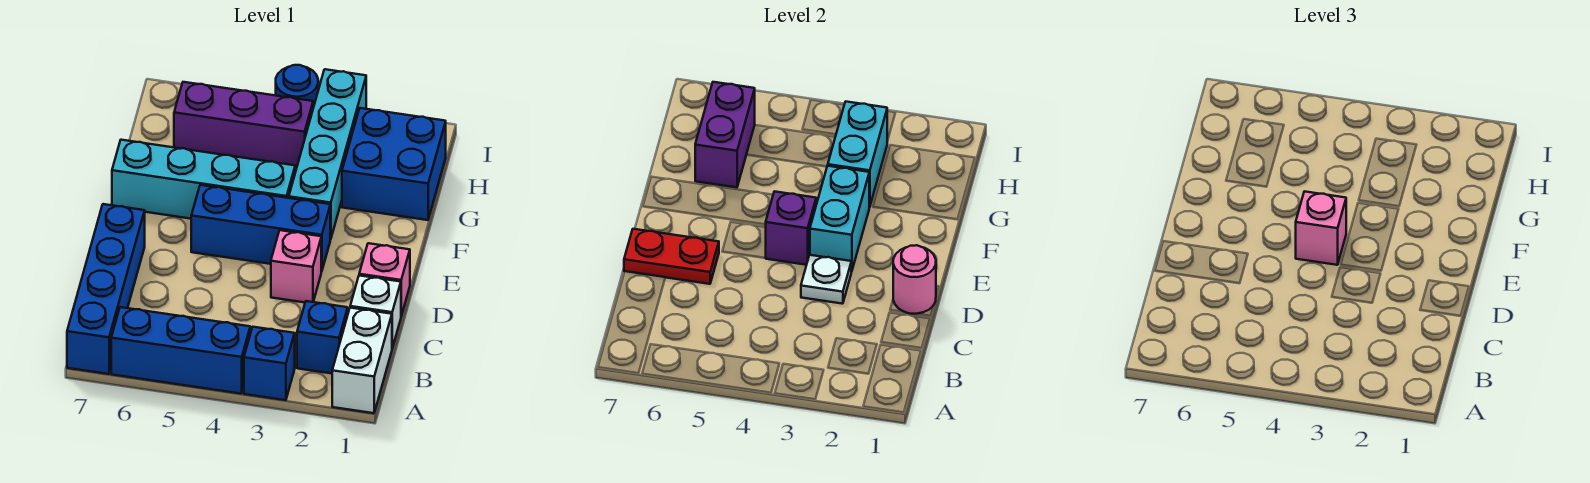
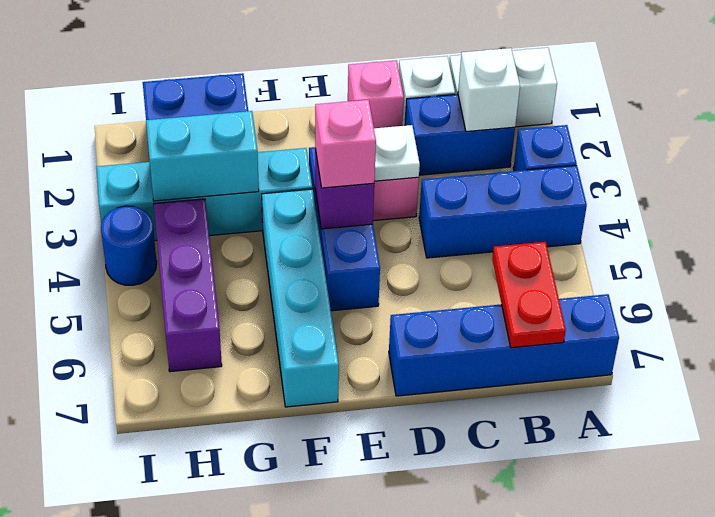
blue brick A4:A6 level 1 -> blue brick A4:C4 level 1
blue brick B2 level 1 -> blue brick B2:C2 level 1
none -> white brick B2 level 2
pink round brick D1 level 2 -> none
red plate D6:D7 level 2 -> red plate B6:B7 level 2
cyan brick E3:F3 level 2 -> none
purple brick G6:H6 level 2 -> none

